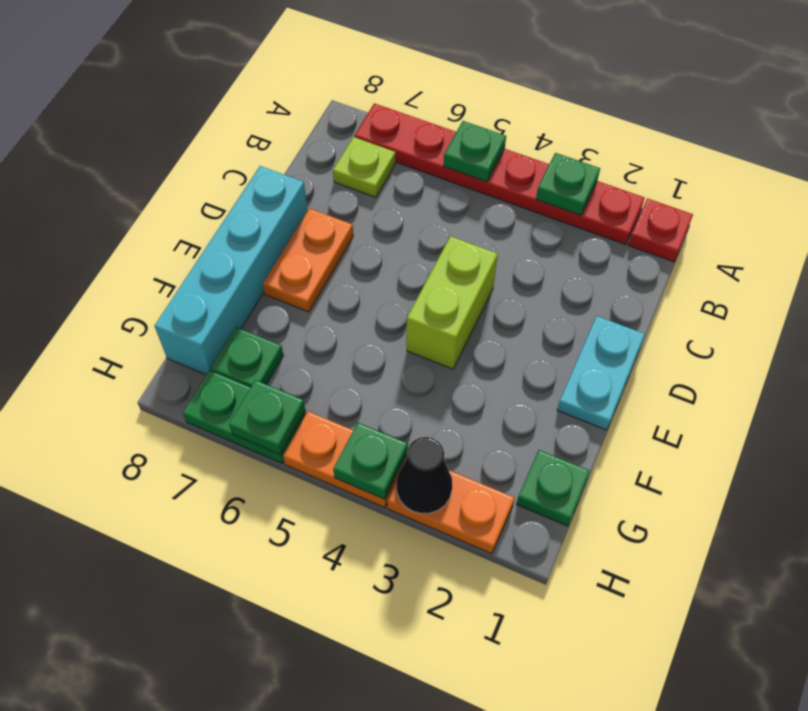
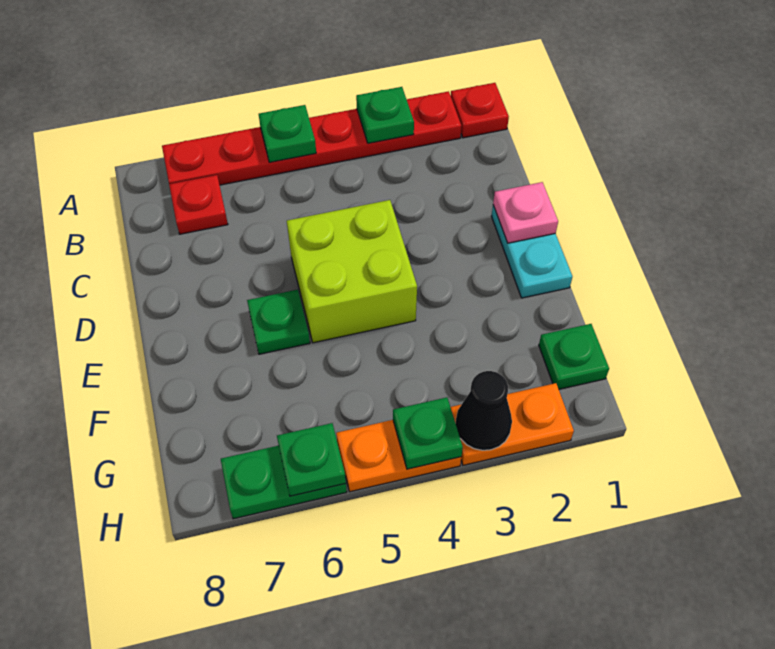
lime plate B7 level 1 -> red plate B7 level 1
none -> pink plate D1 level 2
lime brick D4:E4 level 1 -> lime brick D4:E5 level 1
orange plate D7:E7 level 1 -> none
cyan brick D8:G8 level 1 -> none
green plate G7 level 1 -> green plate E6 level 1

